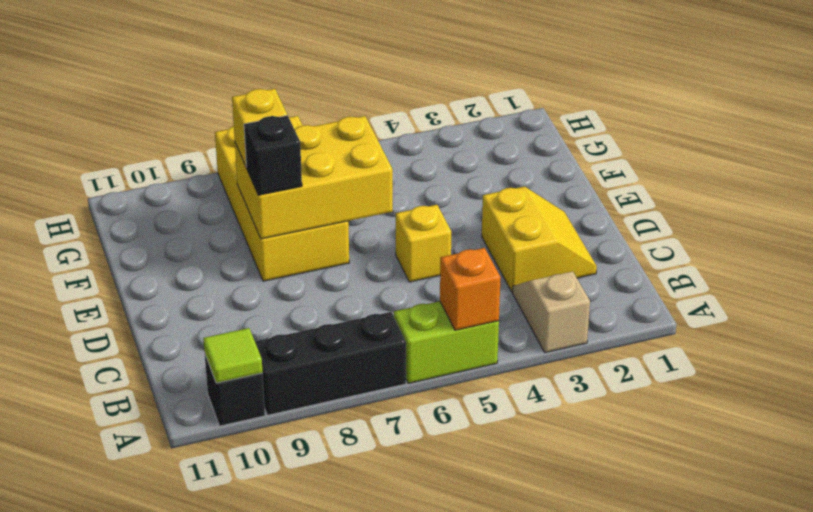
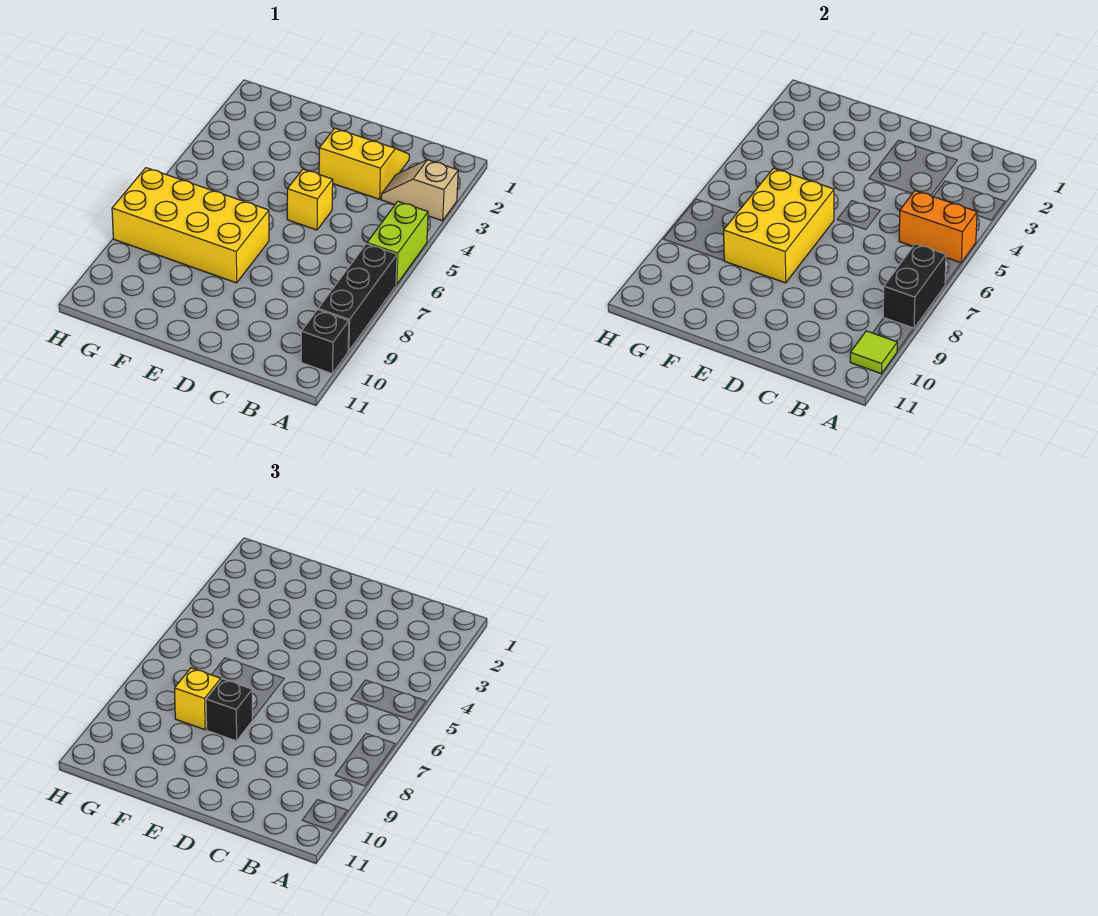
orange brick A5 level 2 -> orange brick A5:B5 level 2
none -> black brick A7:A8 level 2

